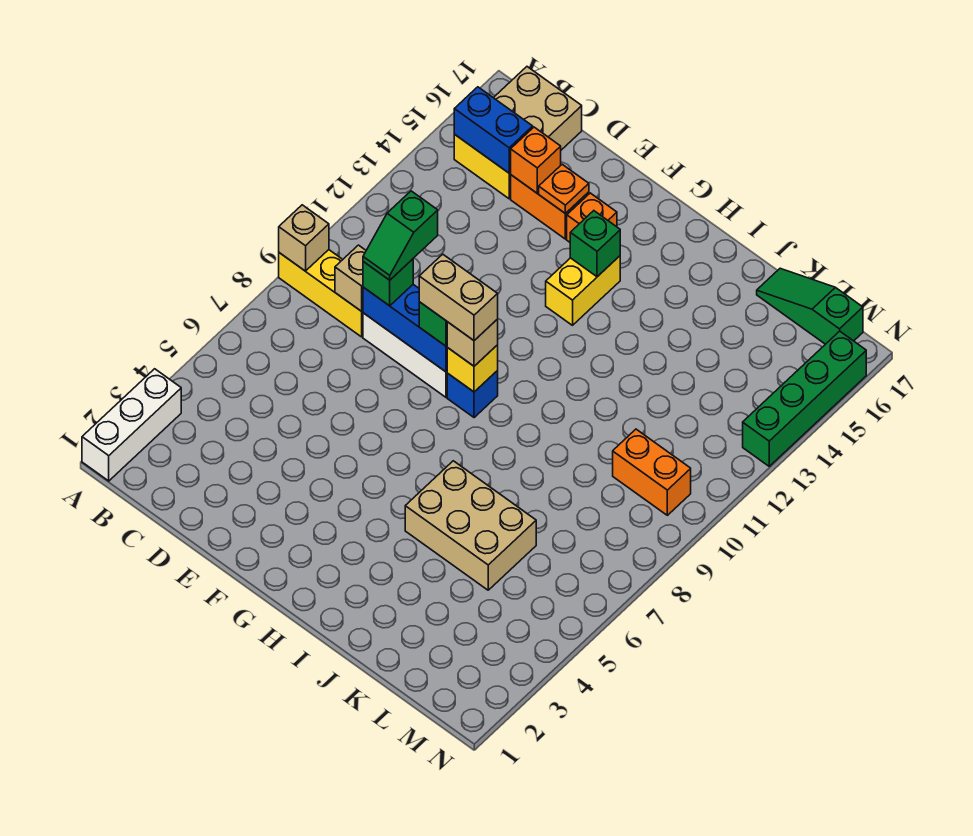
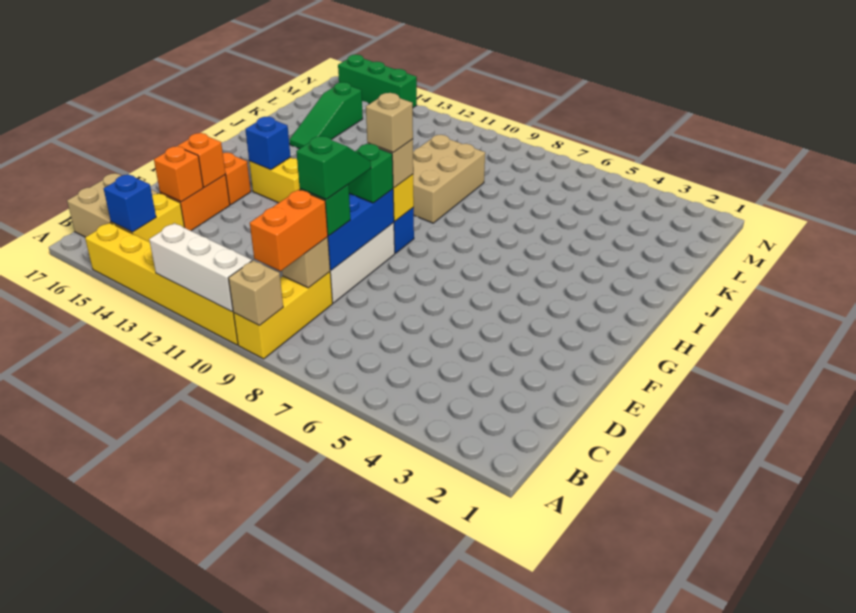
white brick A1:A3 level 1 -> white brick A10:A12 level 2
none -> yellow brick A10:A15 level 1
blue brick B15:C15 level 2 -> blue brick B15 level 2
green slope D9:D10 level 4 top 10 -> green slope D9:E9 level 4 top D
orange plate E15 level 2 -> orange brick E15 level 2
tan brick F9:G9 level 4 -> tan brick G9 level 4
green brick G14 level 2 -> blue brick G14 level 2
tan brick I5:K6 level 1 -> tan brick I9:K10 level 1
green slope K17:M17 level 1 top M -> green slope J15:L15 level 1 top L
orange brick L10:M10 level 1 -> orange brick B9:C9 level 3
green brick N13:N16 level 1 -> green brick N14:N16 level 1

